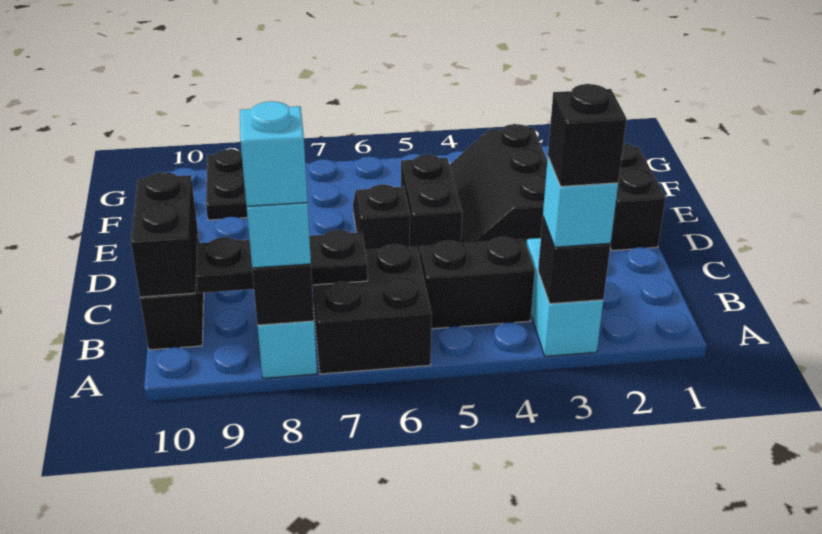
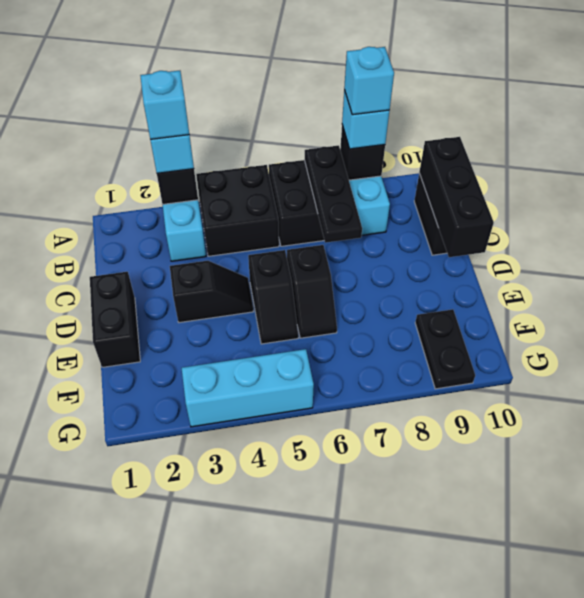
black brick A3 level 4 -> cyan brick A3 level 4
black brick B4:B5 level 1 -> black brick A4:B5 level 1
black plate B7:B9 level 2 -> black plate A7:C7 level 2
black brick B10:C10 level 2 -> black brick B10:D10 level 2
black slope D3:F4 level 1 top 3 -> black slope D3:D4 level 1 top 3
black brick D5:E5 level 1 -> black slope D5:E5 level 1 top D
none -> cyan brick G3:G5 level 1

